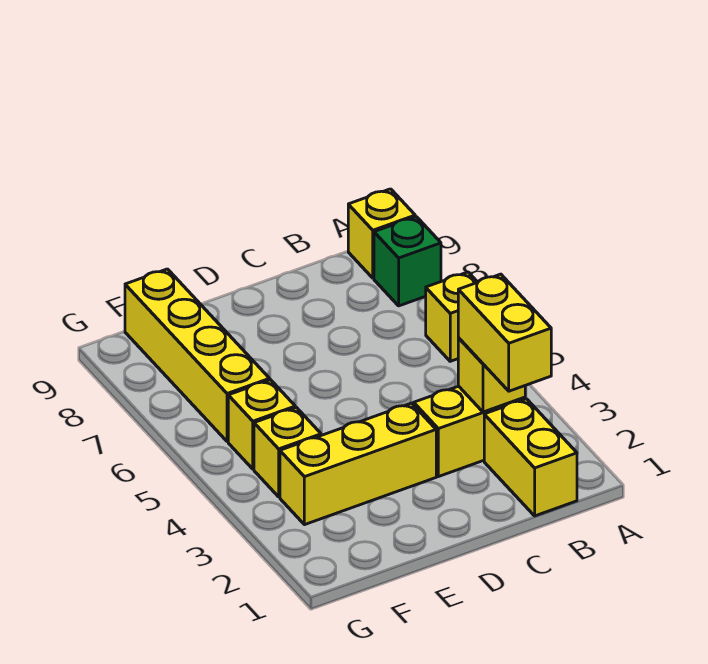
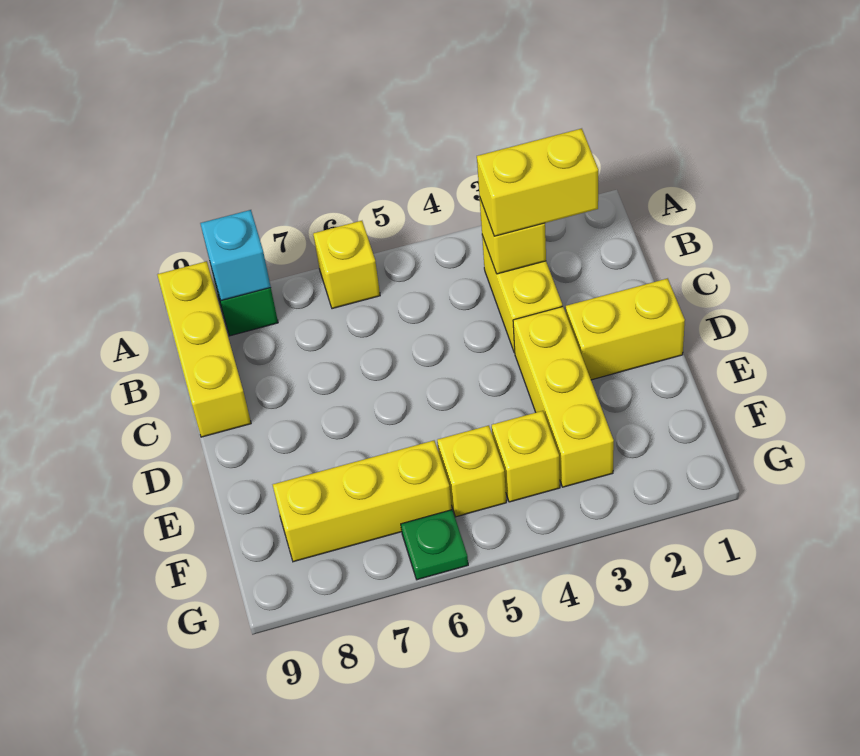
none -> cyan brick A8 level 2
yellow brick A9 level 1 -> yellow brick A9:C9 level 1
yellow brick B1:B2 level 1 -> yellow brick D1:D2 level 1
yellow brick F6:F9 level 1 -> yellow brick F6:F8 level 1
none -> green plate G6 level 1

